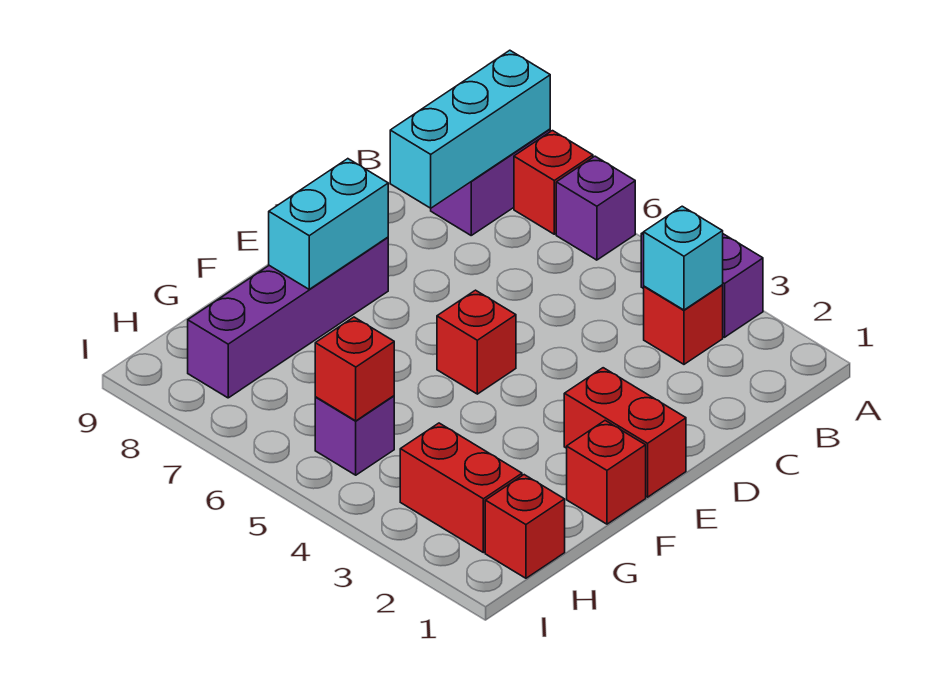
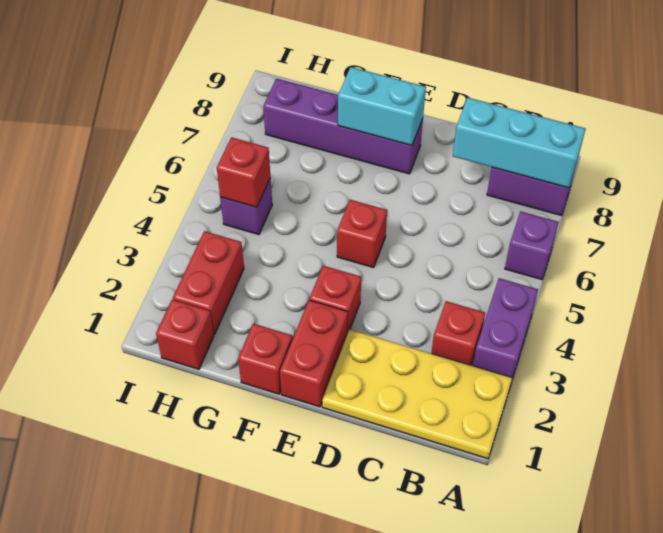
none -> yellow plate A1:D2 level 1
red brick A7 level 1 -> red brick E3 level 1
cyan brick B3 level 2 -> none

